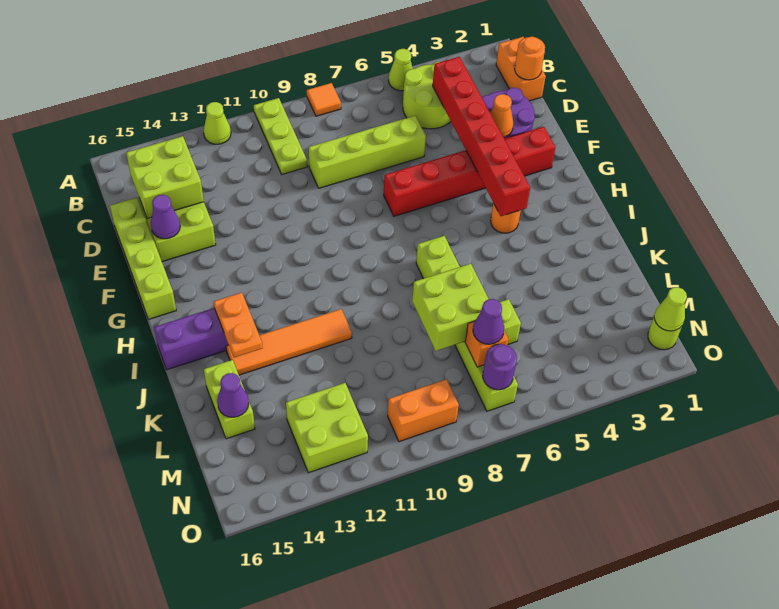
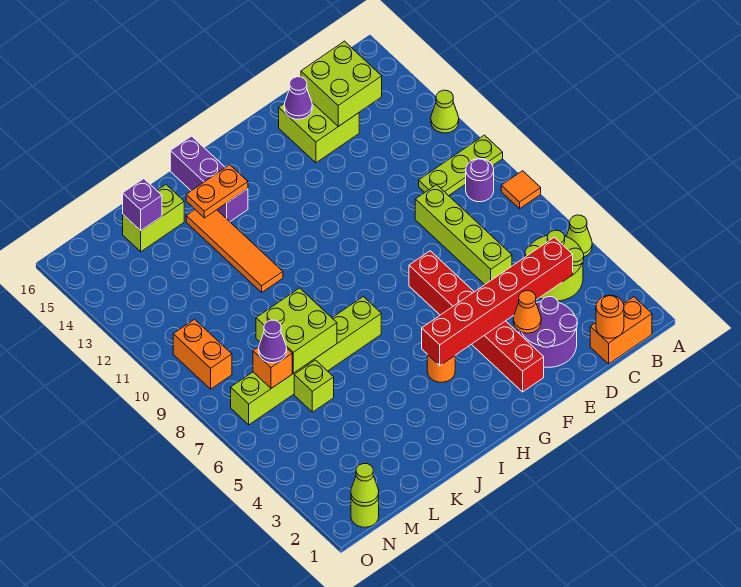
lime brick D16:G16 level 1 -> none
purple cone L15 level 2 -> purple brick L15 level 2
lime brick M12:N13 level 1 -> none
purple round brick N7 level 2 -> purple round brick B9 level 1

